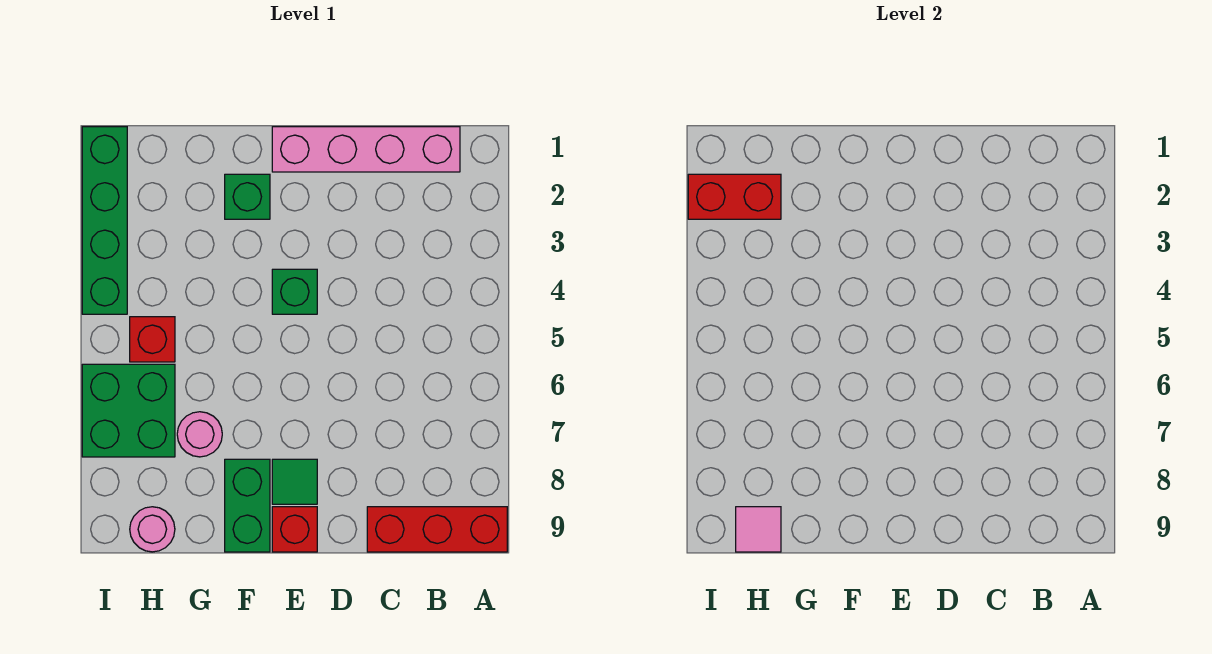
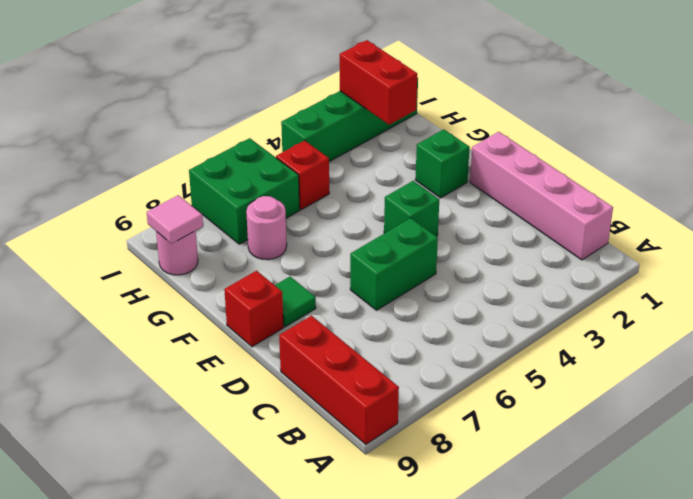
green brick F8:F9 level 1 -> green brick D5:D6 level 1

